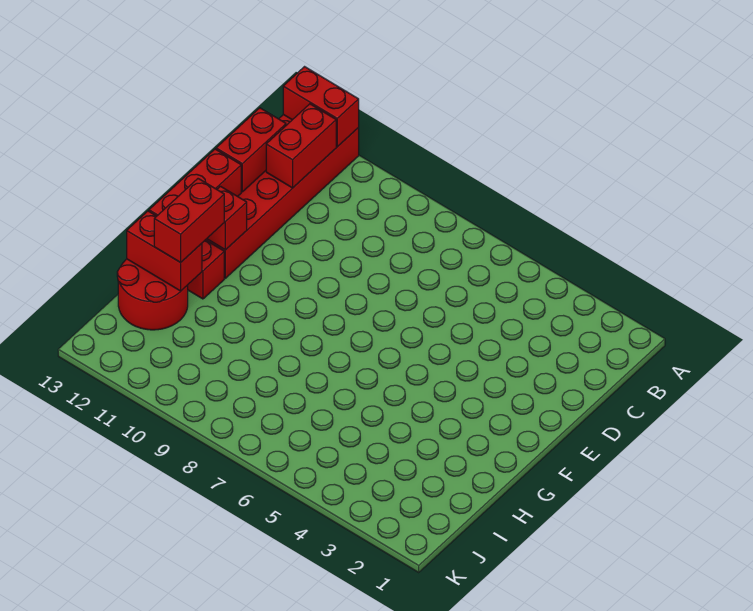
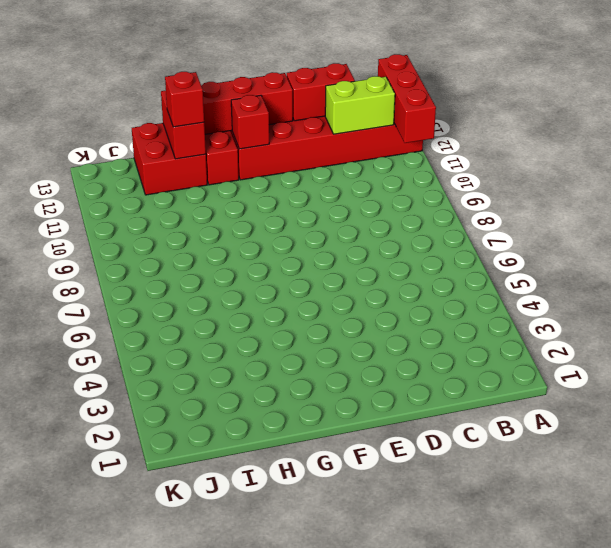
red brick A12:A13 level 2 -> red brick A11:A13 level 2
red brick B12:C12 level 2 -> lime brick B12:C12 level 2
red brick G12:H12 level 3 -> red brick H12 level 3
red round brick H12:I13 level 1 -> red brick H12:I13 level 1

